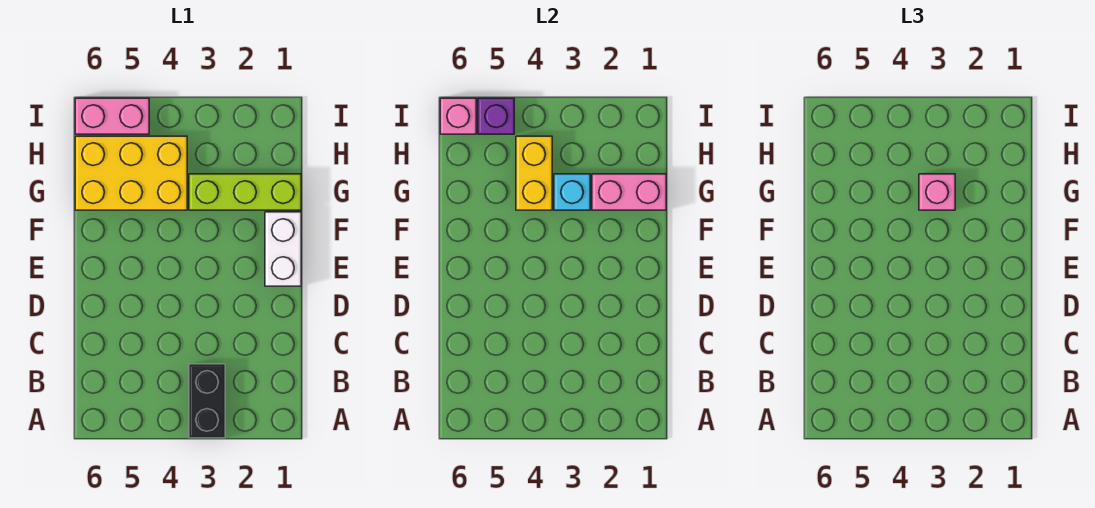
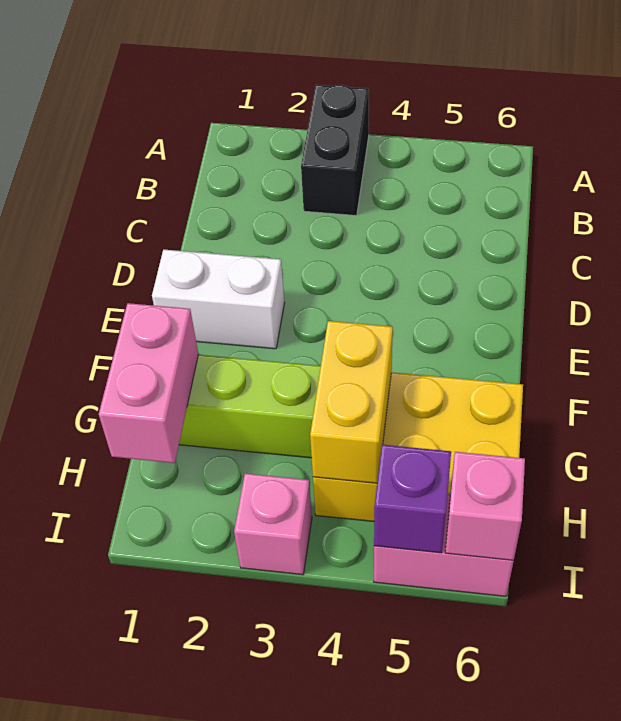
white brick E1:F1 level 1 -> white brick E1:E2 level 1
pink brick G1:G2 level 2 -> pink brick G1:H1 level 2
cyan brick G3 level 2 -> none
pink brick G3 level 3 -> pink brick I3 level 1

